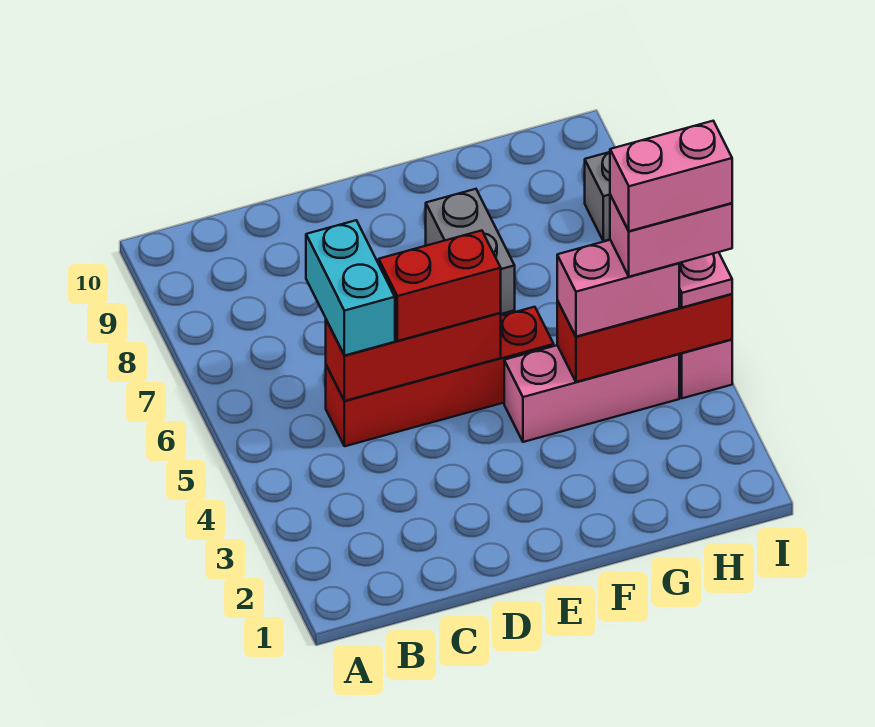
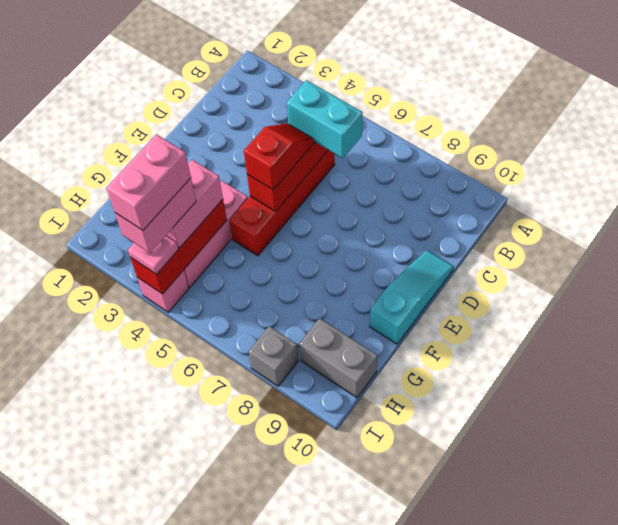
red brick D5:E5 level 3 -> red slope D5:E5 level 3 top E
none -> cyan slope D10:F10 level 1 top F
grey brick F7:F8 level 1 -> grey brick H9:H10 level 1

